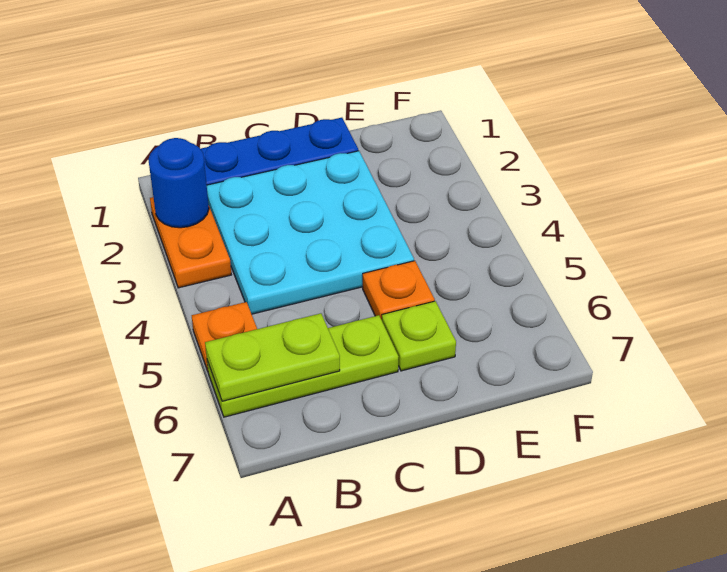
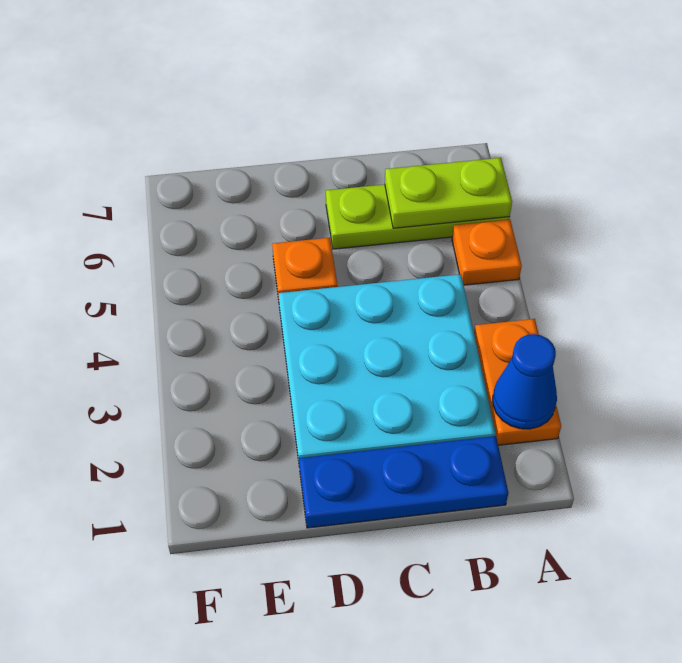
blue round brick A2 level 2 -> blue cone A2 level 2
lime plate D6 level 1 -> none

